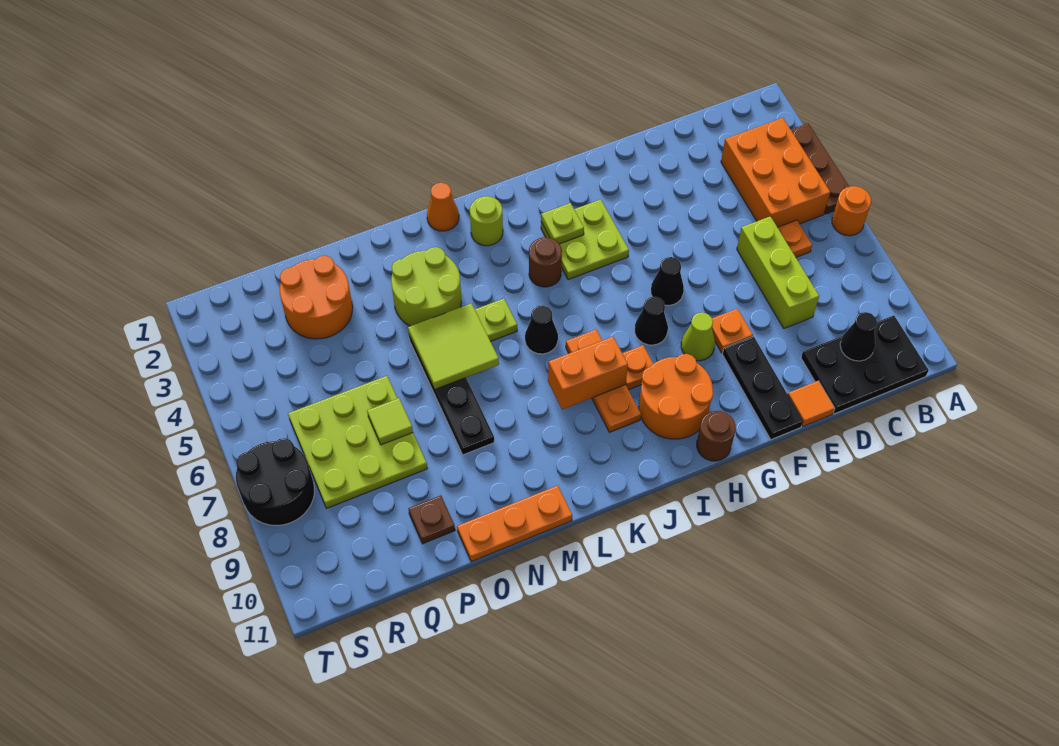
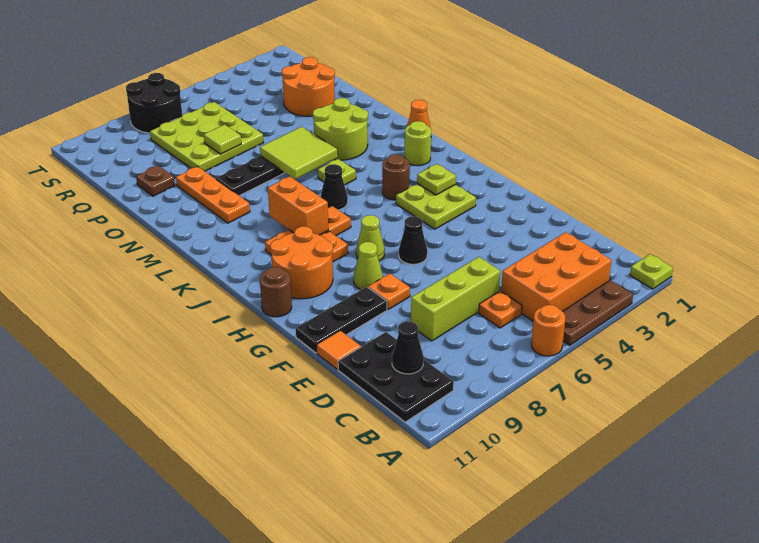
none -> lime plate A1 level 1
black cone H7 level 1 -> lime cone H7 level 1
orange plate M11:O11 level 1 -> orange plate M9:O9 level 1

